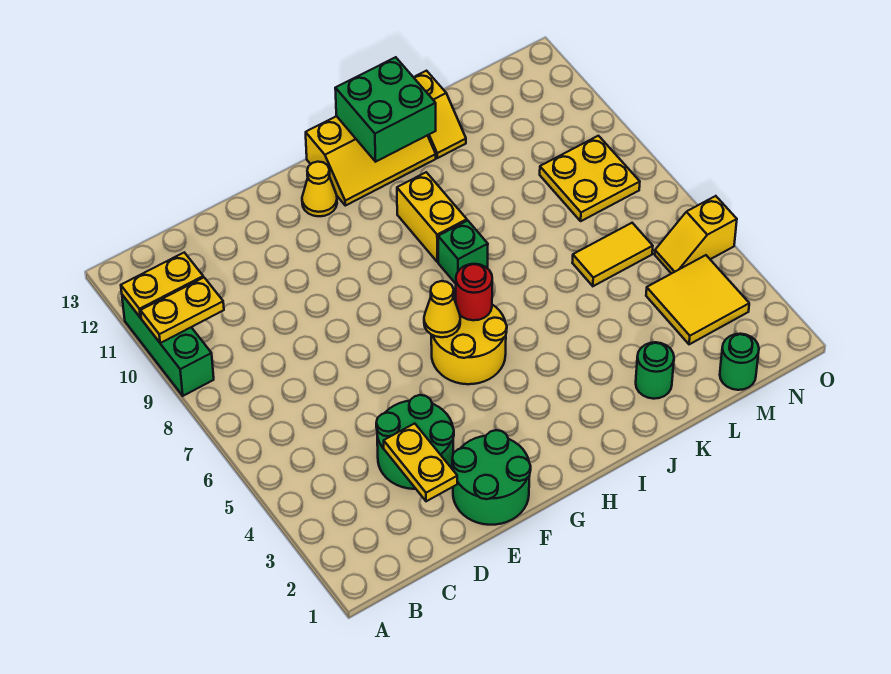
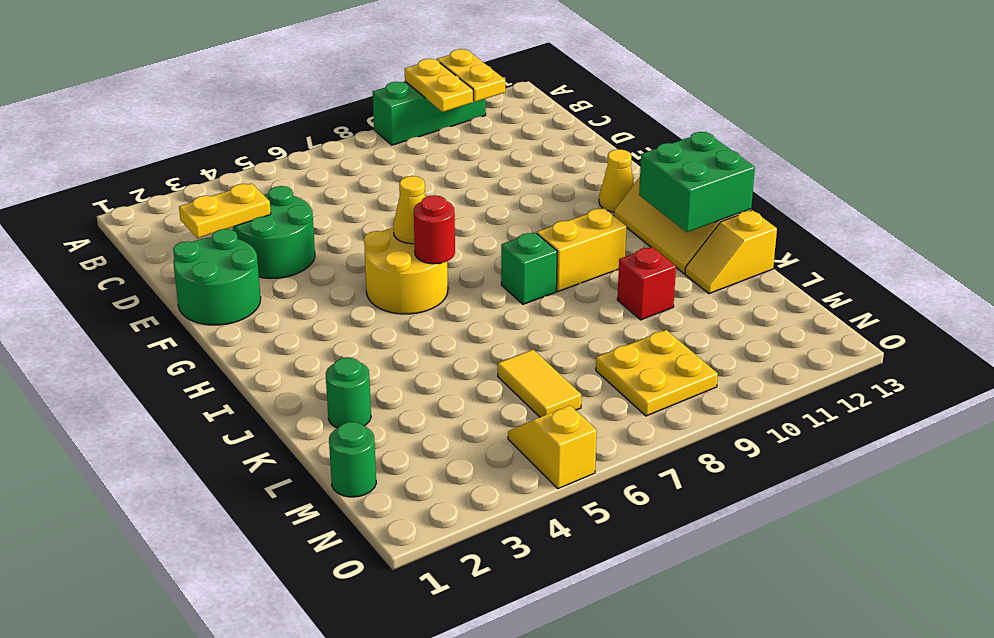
none -> red brick K10 level 1
yellow tile M3:N4 level 1 -> none

